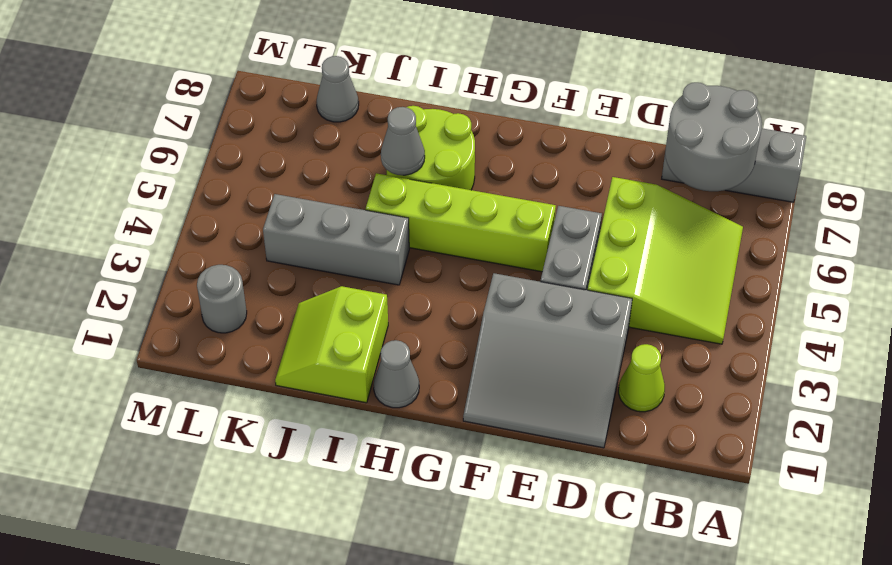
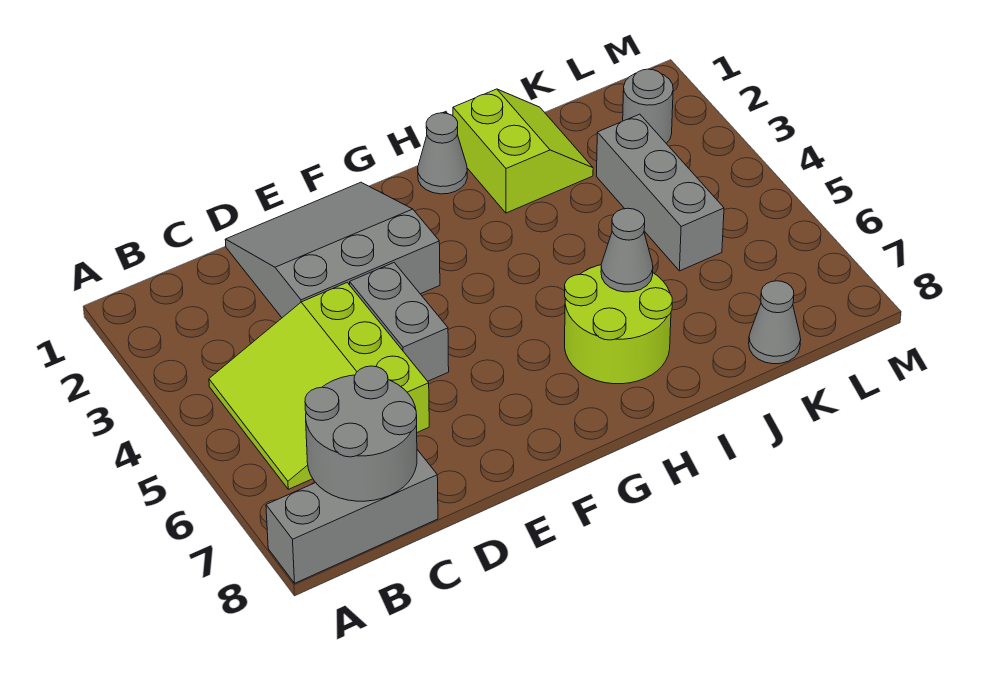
lime cone C2 level 1 -> none
lime brick F5:I5 level 1 -> none
grey brick I4:K4 level 1 -> grey brick K3:K5 level 1

